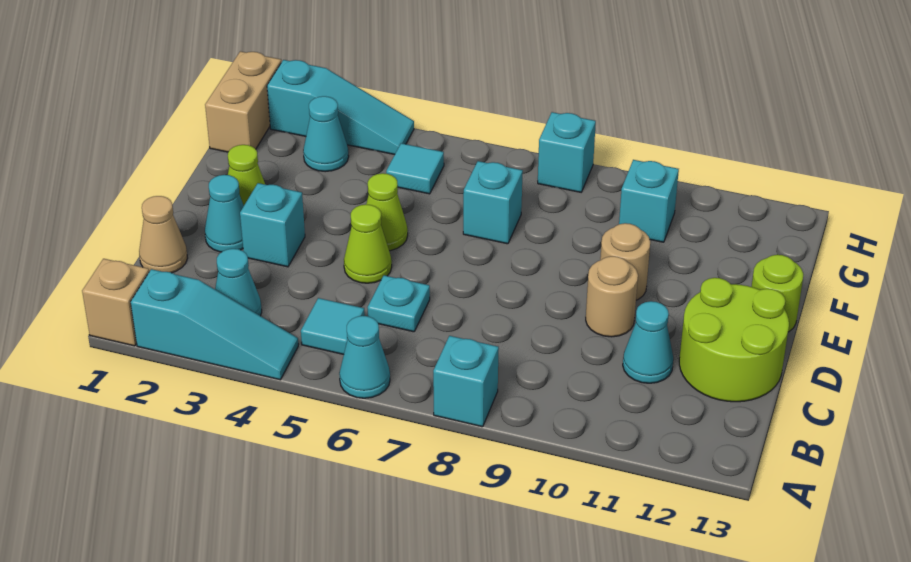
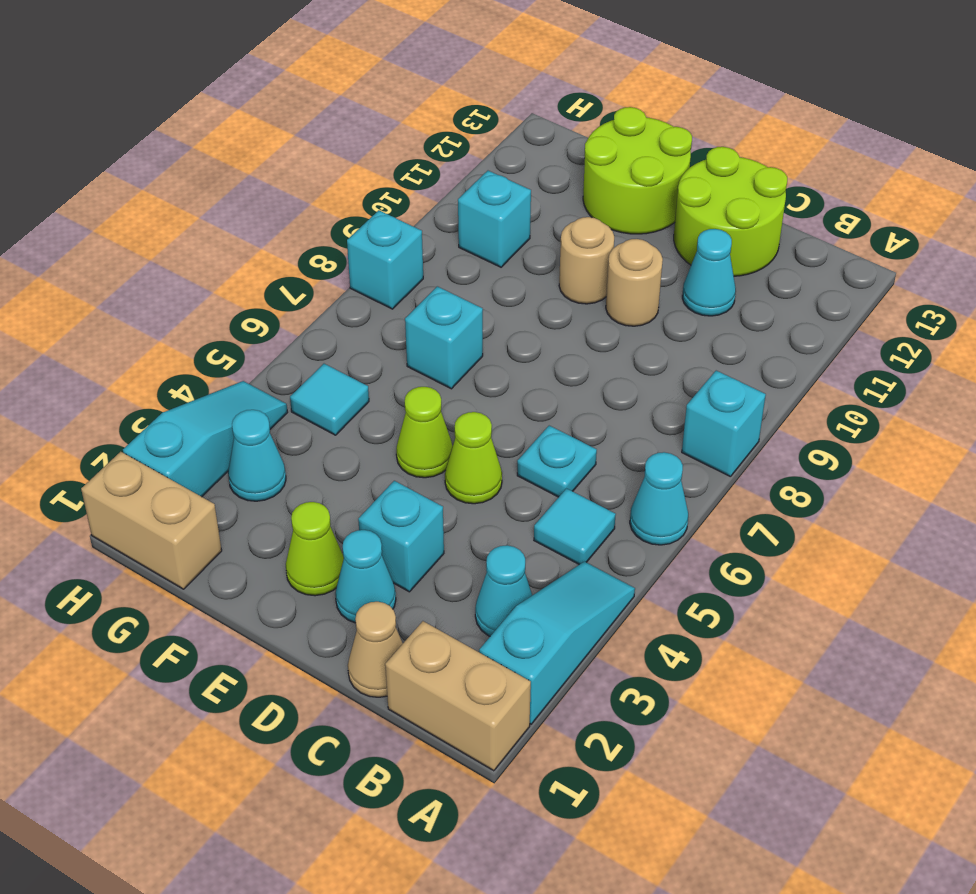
tan brick A1 level 1 -> tan brick A1:B1 level 1
lime round brick E13 level 1 -> lime round brick E12:F13 level 1

